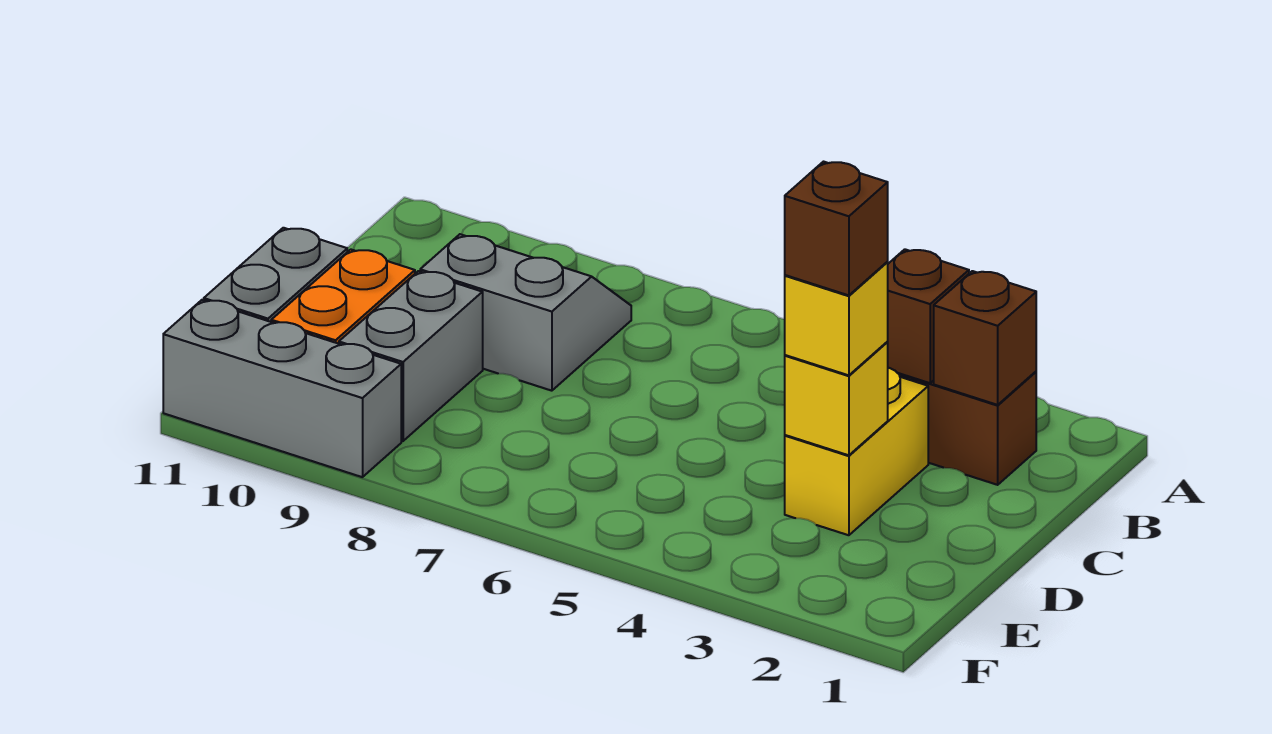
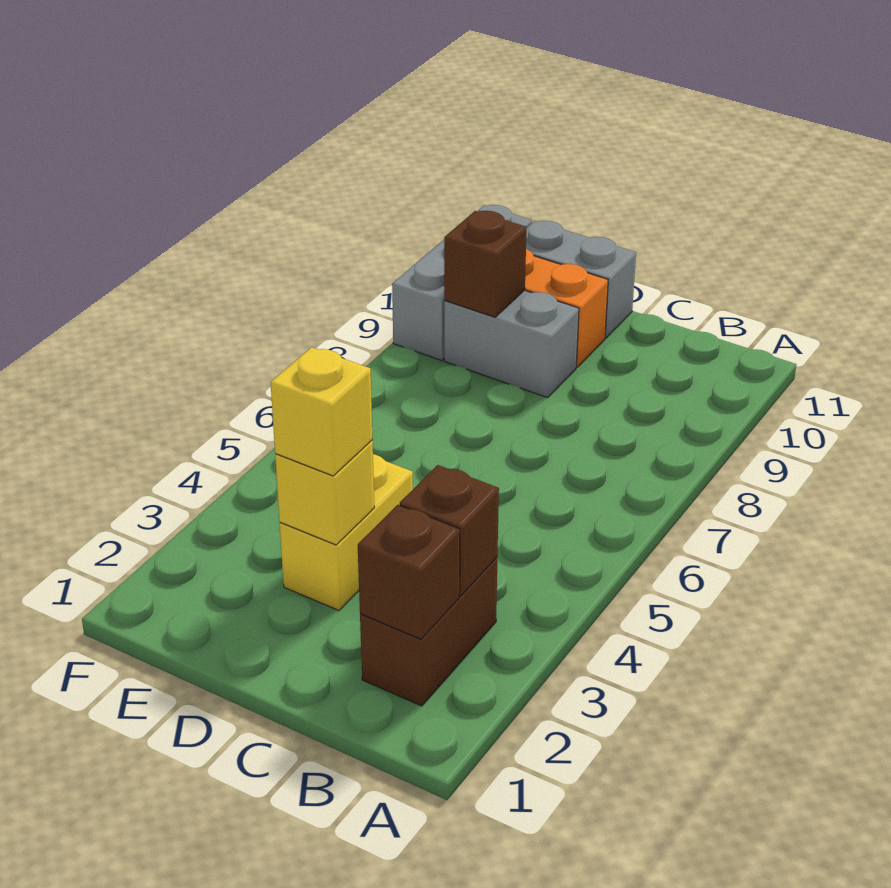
grey slope B8:C9 level 1 top C -> none
yellow brick C3:D3 level 1 -> yellow brick D3:D4 level 1
brown brick D3 level 4 -> brown brick E9 level 2

